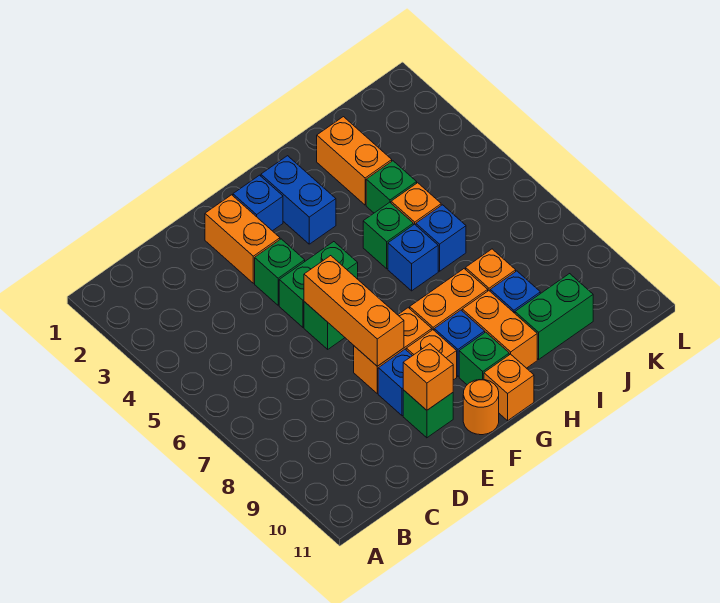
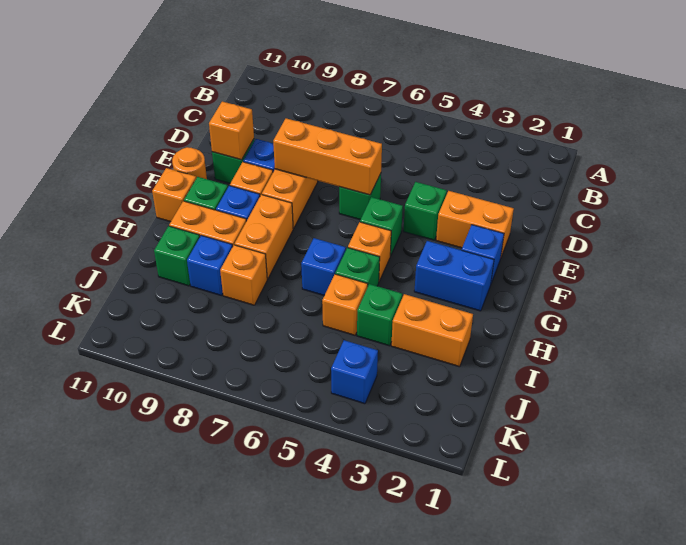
green brick E5:F5 level 1 -> green brick F5 level 1
none -> orange brick G5 level 1
blue brick I6 level 1 -> blue brick K4 level 1
green brick I10:J10 level 1 -> green brick I10 level 1

